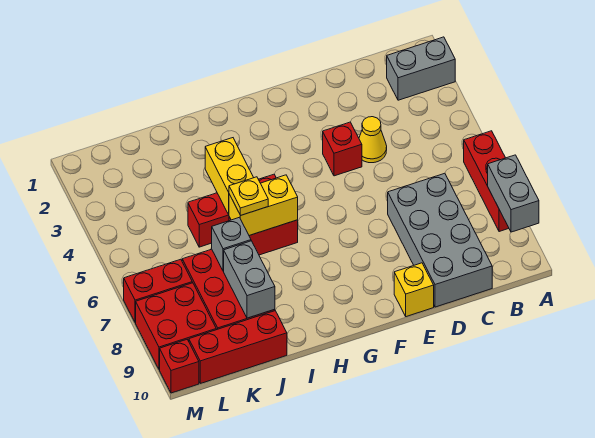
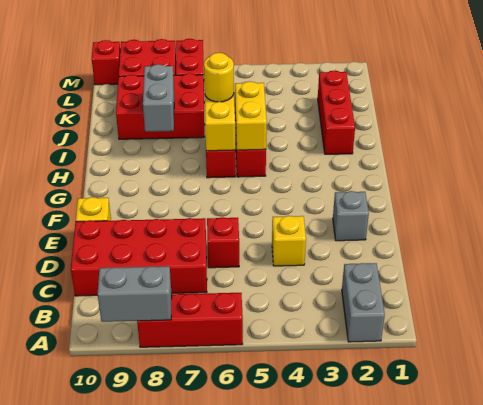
grey brick C7:D10 level 1 -> red brick C7:D10 level 1
yellow cone D4 level 1 -> yellow brick D4 level 1
red brick E4 level 1 -> red brick D6 level 1
yellow brick I4:I5 level 2 -> yellow brick H5:I5 level 2
yellow plate I6 level 3 -> yellow round brick I6 level 3
grey brick J7 level 2 -> grey brick E2 level 1
grey brick J8:J9 level 2 -> grey brick I8:J8 level 2
red brick J10:L10 level 1 -> red brick I2:K2 level 1

